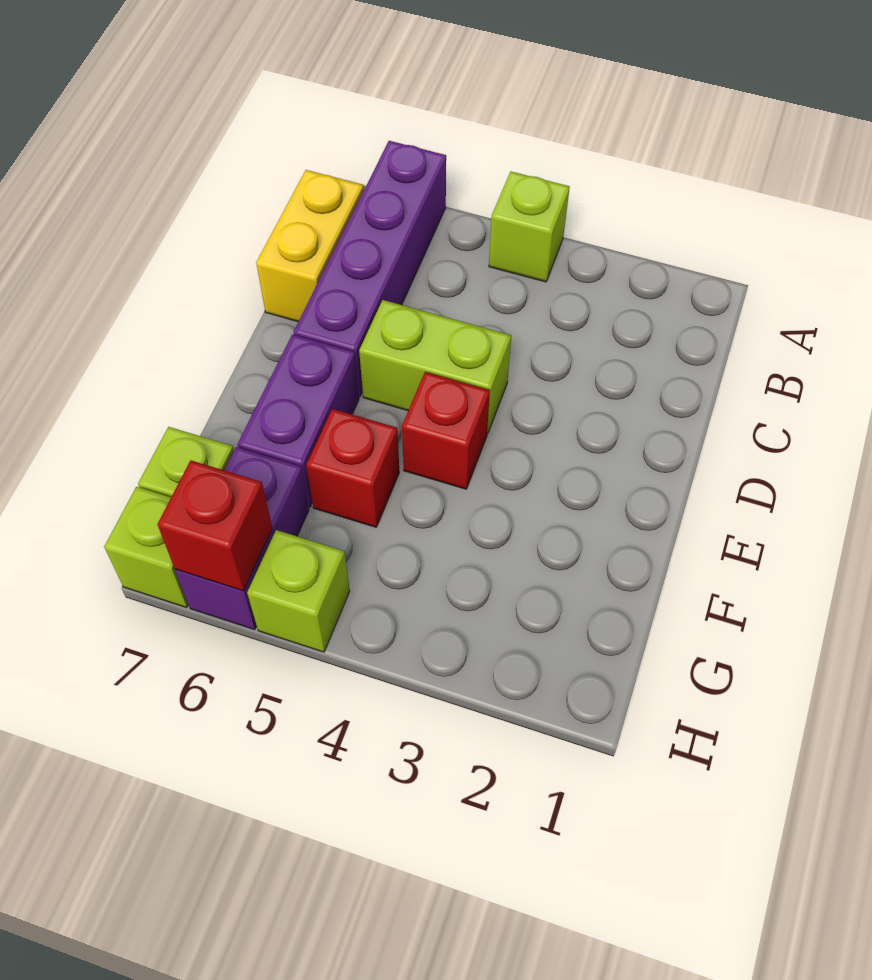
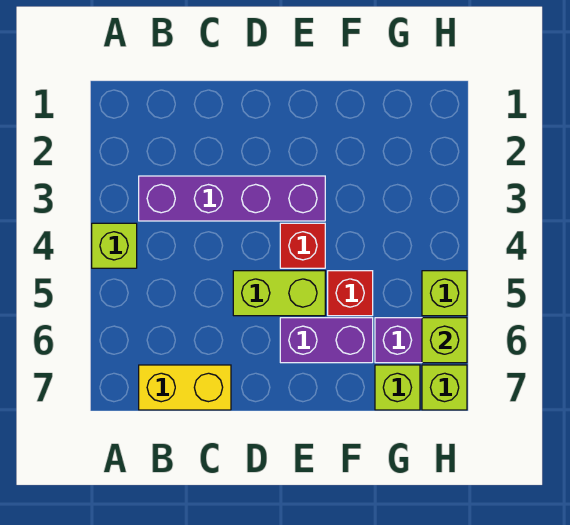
purple brick A6:D6 level 1 -> purple brick B3:E3 level 1
lime brick D4:D5 level 1 -> lime brick D5:E5 level 1
red brick H6 level 2 -> lime brick H6 level 2

